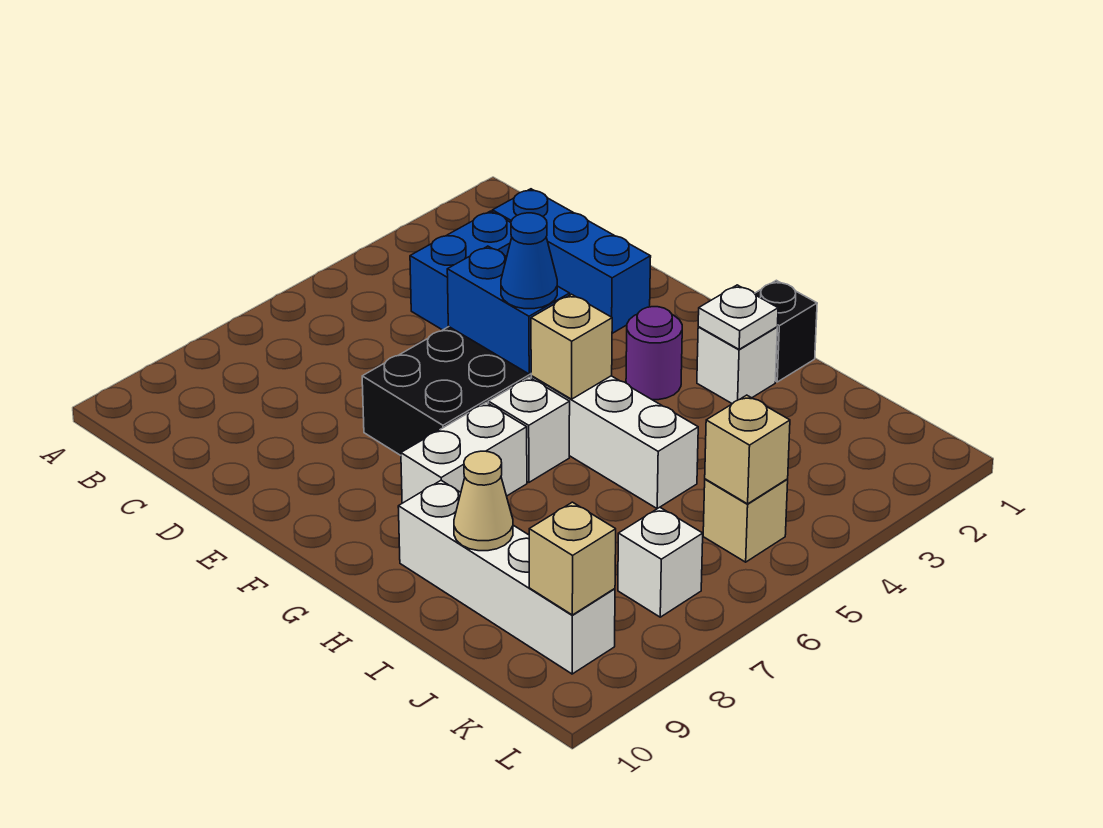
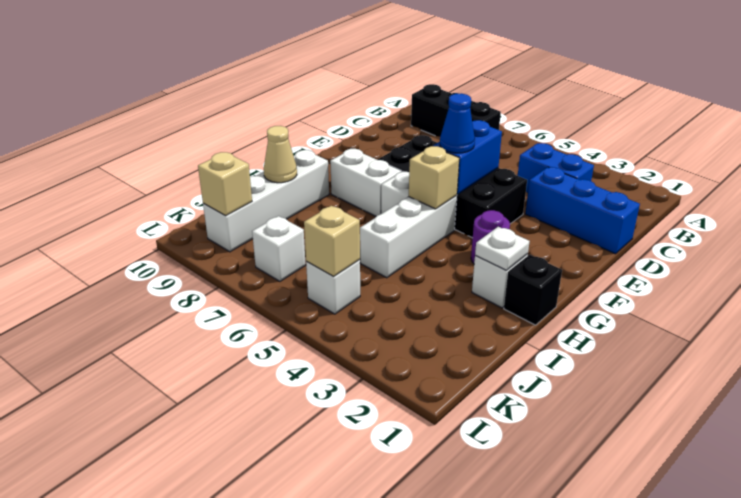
none -> black brick B7:B9 level 1
blue brick C2:E2 level 1 -> blue brick D1:D3 level 1
tan brick K5 level 1 -> white brick K5 level 1

